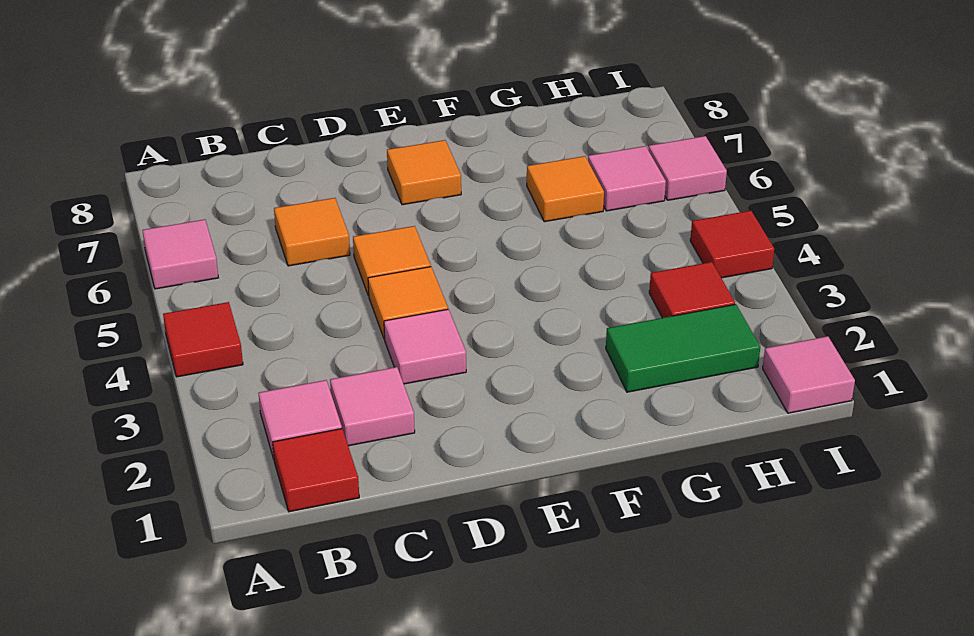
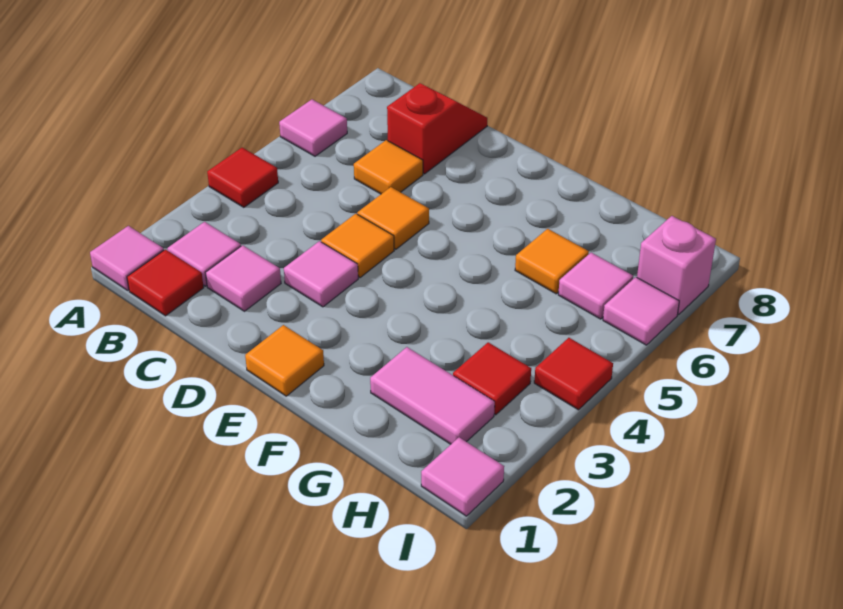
none -> pink tile A1 level 1
none -> red slope C7:C8 level 1 top 7
orange tile E7 level 1 -> orange tile E1 level 1
green tile G2:H2 level 1 -> pink tile G2:H2 level 1
none -> pink brick I7 level 1

